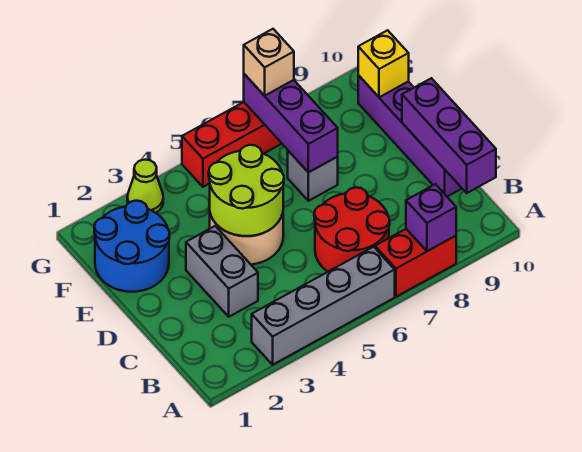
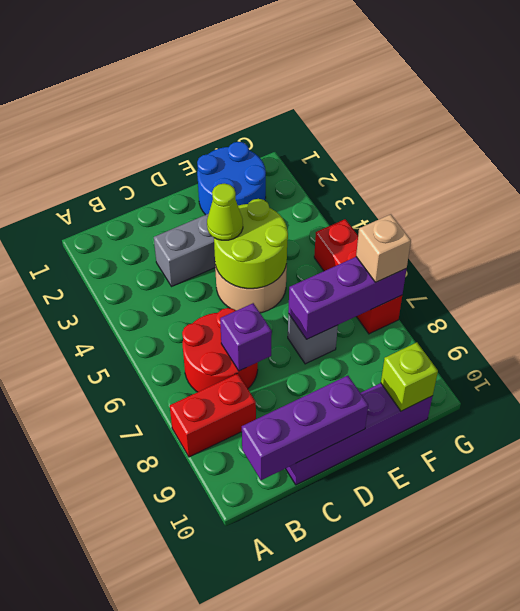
grey brick A3:A6 level 1 -> none
red brick A7:A8 level 1 -> red brick A8:B8 level 1
purple brick A8 level 2 -> purple brick C7 level 2
yellow brick F10 level 2 -> lime brick F10 level 2
lime cone G3 level 1 -> lime cone D4 level 3

